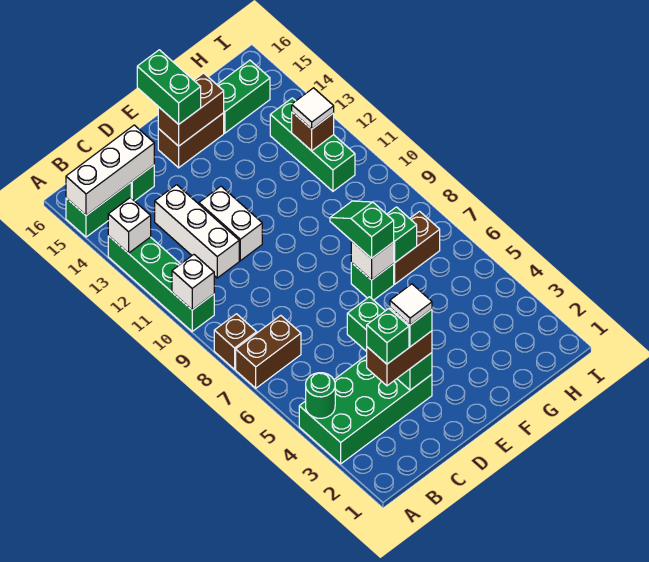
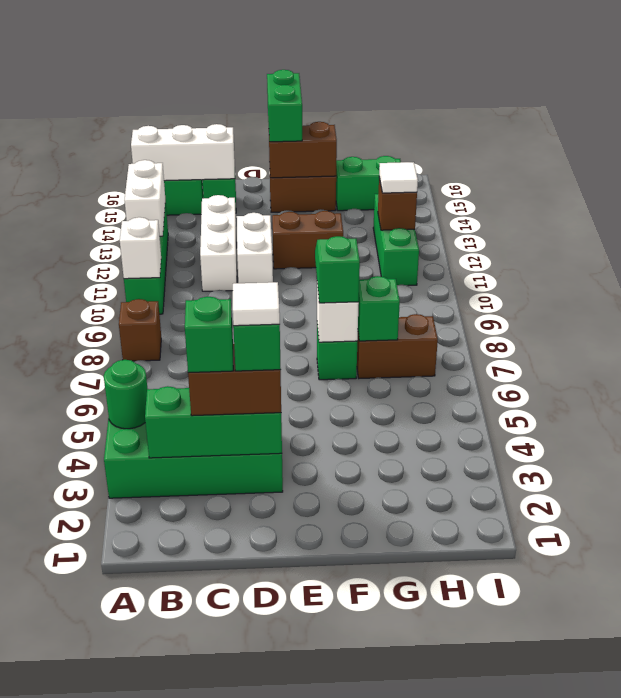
brown brick A7:B7 level 1 -> brown brick E12:F12 level 1
white brick A13 level 2 -> white brick A12:A13 level 2
green brick D3:D5 level 2 -> green brick B3:D3 level 2

